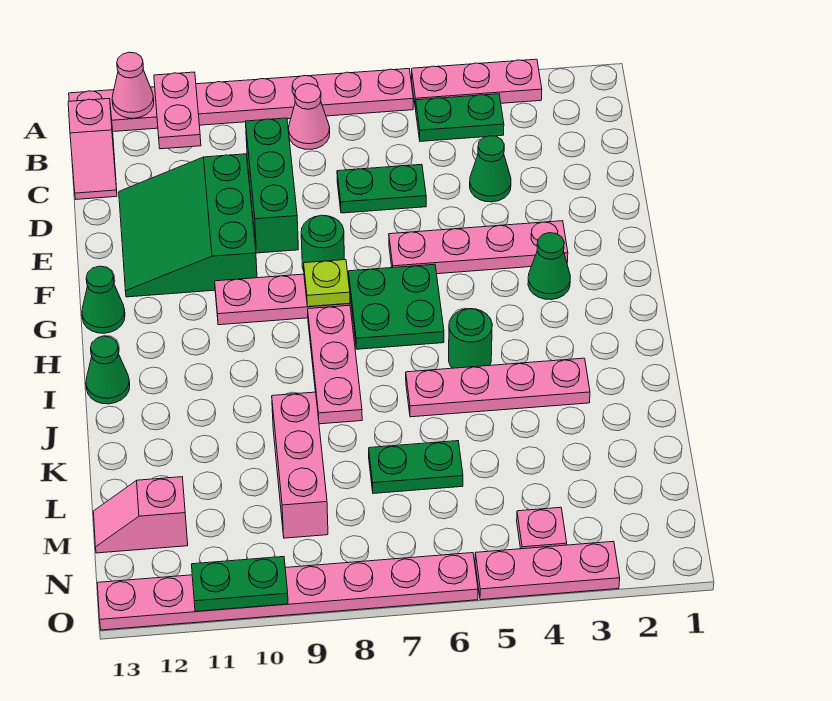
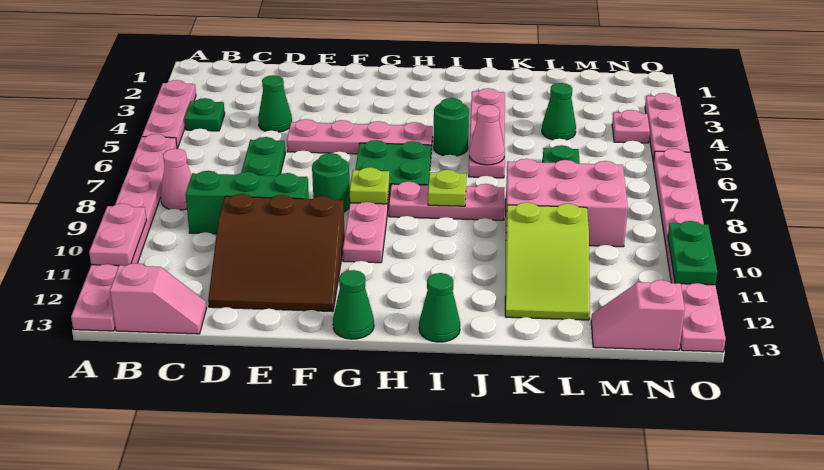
pink plate A11:B11 level 2 -> pink plate A10:A11 level 2
pink cone A12 level 2 -> pink cone J6 level 2
green plate B4:B5 level 1 -> green plate B4 level 1
green slope D10:F12 level 1 top 10 -> brown slope D10:F12 level 1 top 10
pink plate F3:F6 level 1 -> pink plate E5:H5 level 1
green cone G3 level 1 -> green cone L4 level 1
none -> lime plate I8 level 2
pink brick K9:M9 level 1 -> pink brick K8:M9 level 1
none -> lime slope K10:L12 level 1 top 10
pink slope M12:M13 level 1 top 12 -> pink slope M13:N13 level 1 top N

